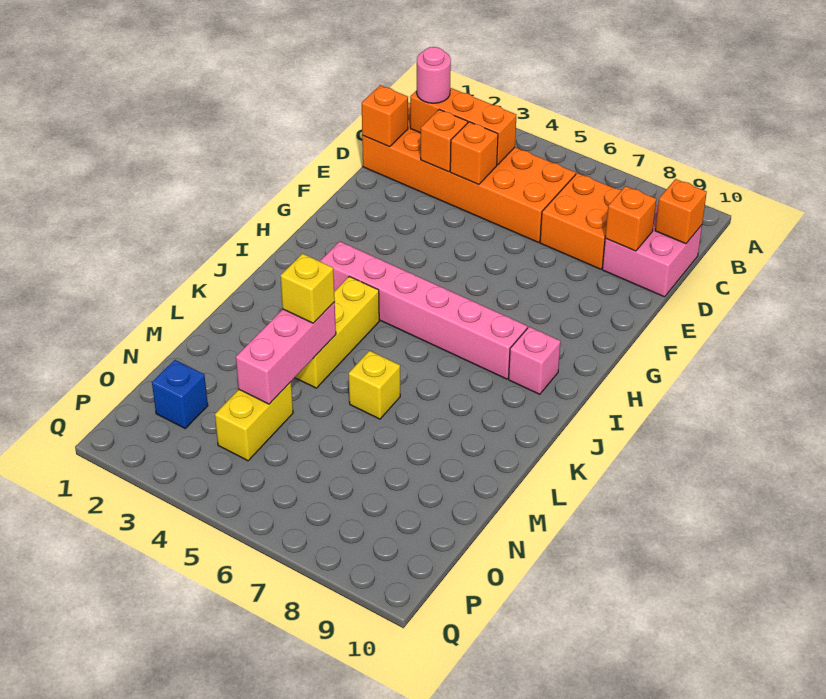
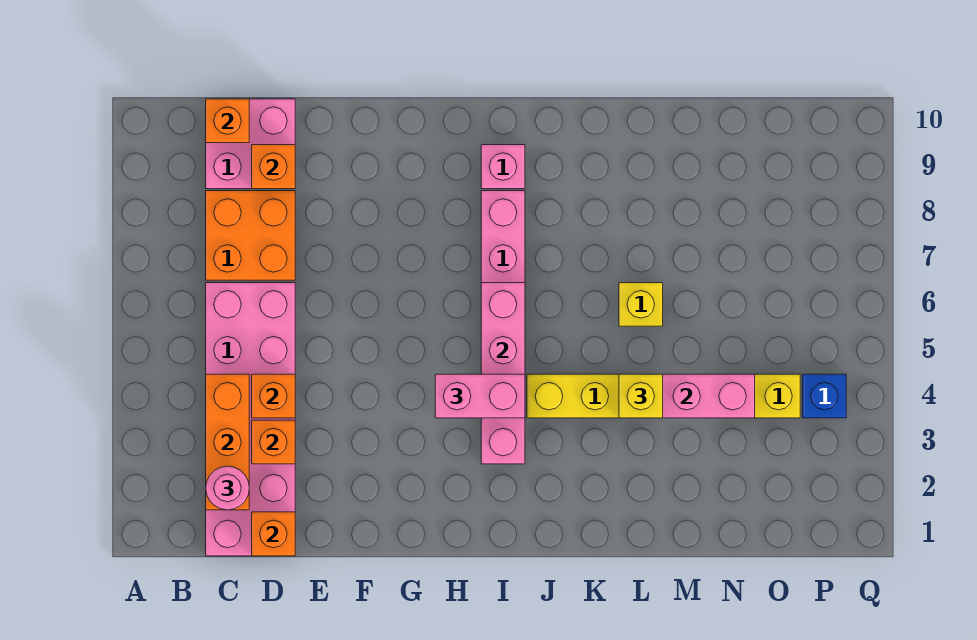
orange brick C1:D6 level 1 -> pink brick C1:D6 level 1
none -> pink brick H4:I4 level 3
none -> pink brick I3:I6 level 2
blue brick O2 level 1 -> blue brick P4 level 1

